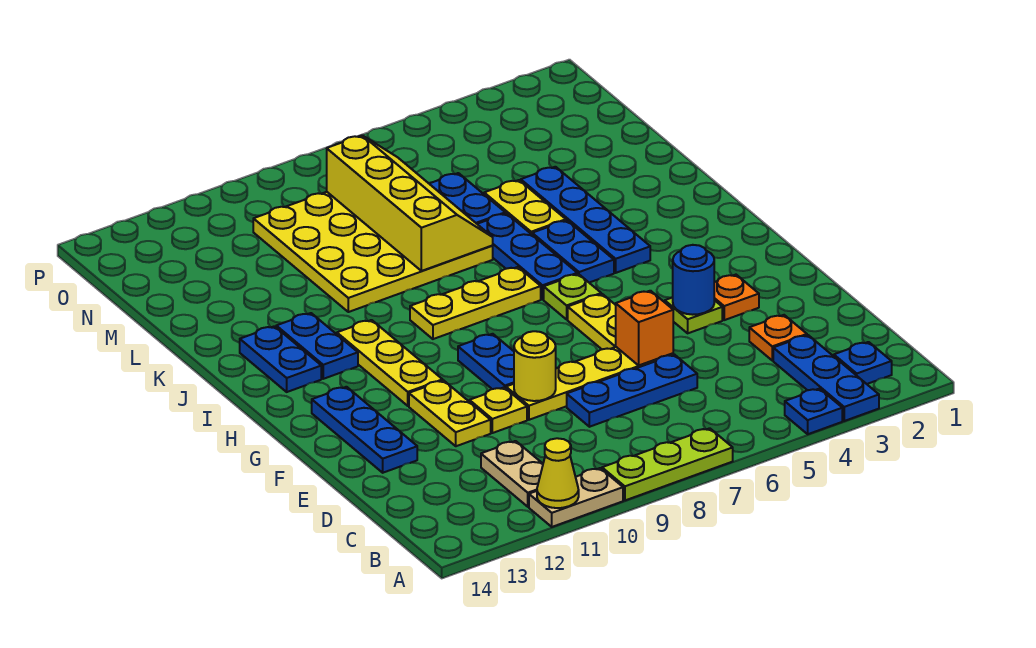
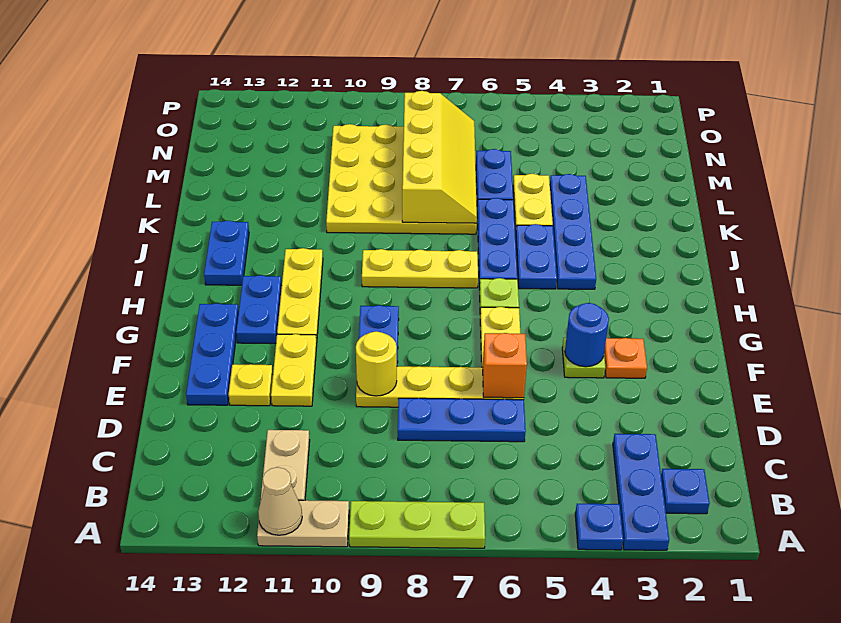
yellow cone A11 level 2 -> tan cone A11 level 2
orange plate D3 level 1 -> none
yellow plate E10 level 1 -> yellow plate E12 level 1
blue plate I12:J12 level 1 -> blue plate G12:H12 level 1

